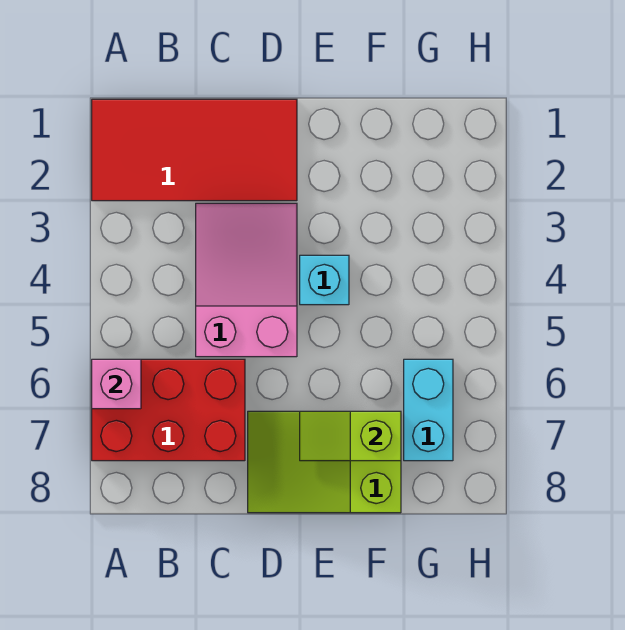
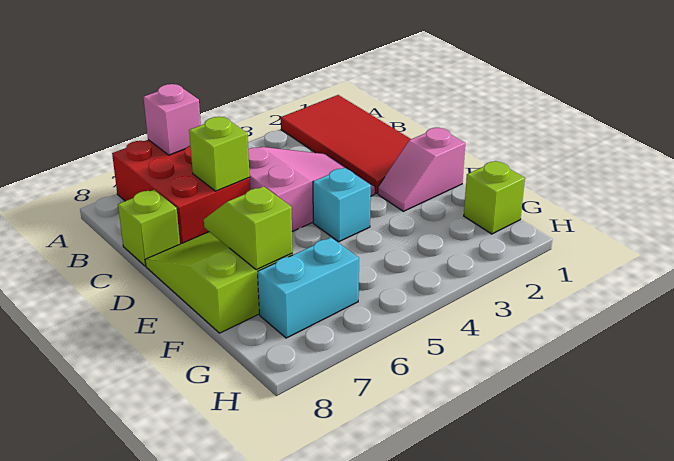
none -> lime brick C6 level 2
none -> lime brick C8 level 1
none -> pink slope E1:E2 level 1 top 1
none -> lime brick G1 level 1

